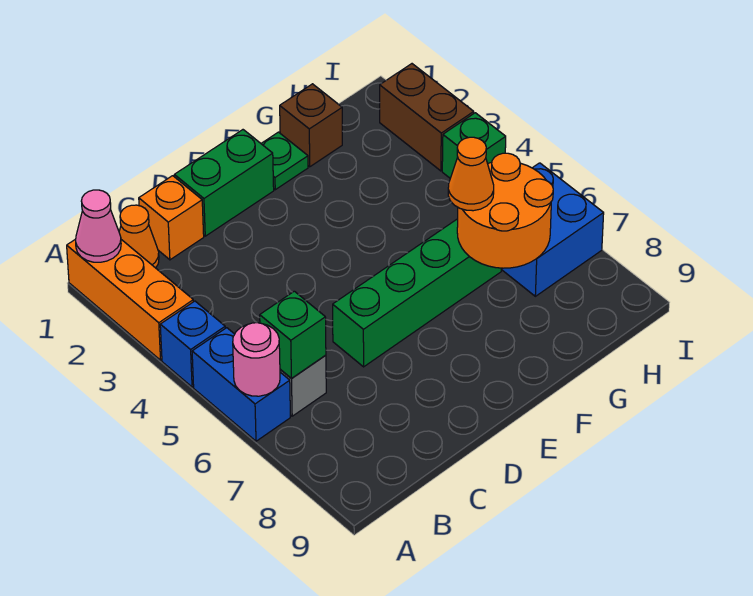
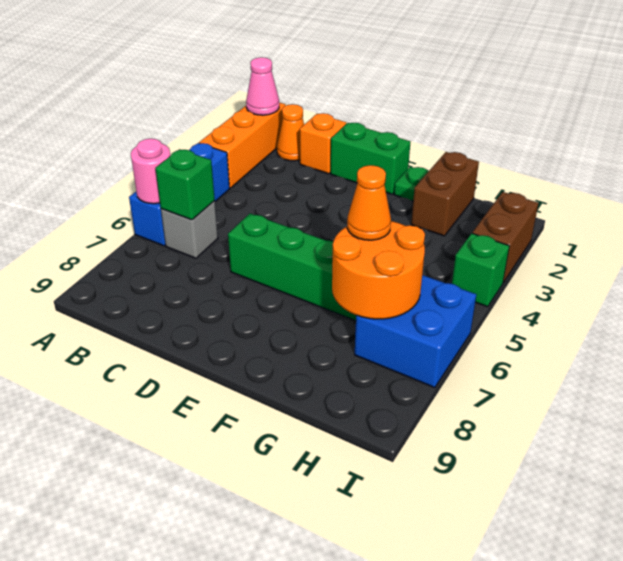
brown brick G1 level 1 -> brown brick G1:G2 level 1

